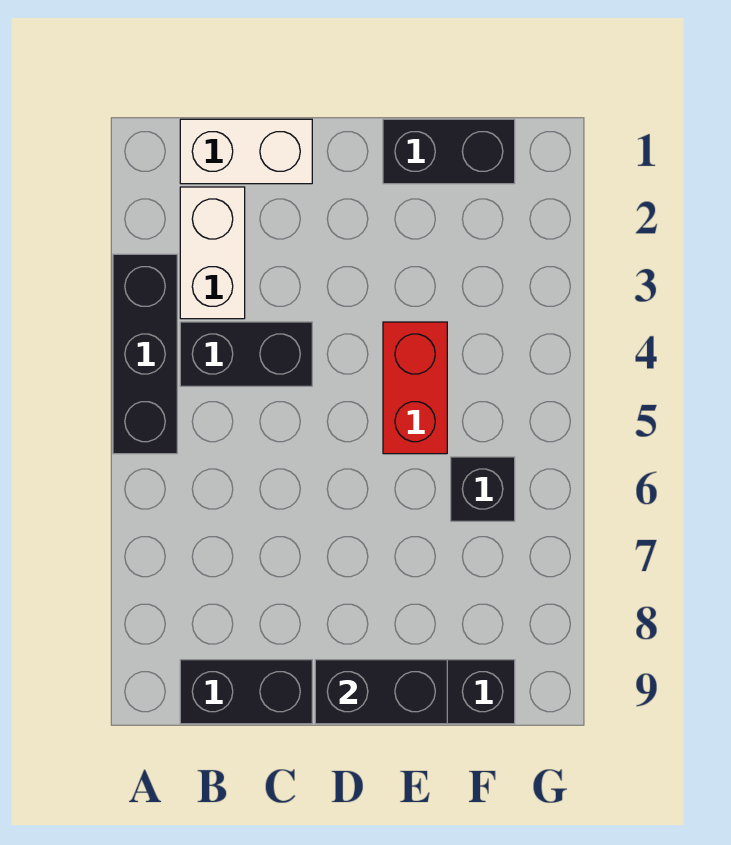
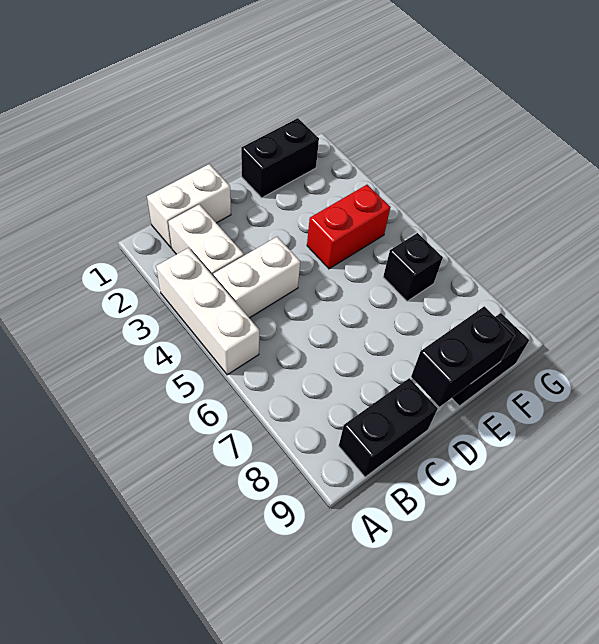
black brick A3:A5 level 1 -> white brick A3:A5 level 1
black brick B4:C4 level 1 -> white brick B4:C4 level 1
red brick E4:E5 level 1 -> red brick E4:F4 level 1

